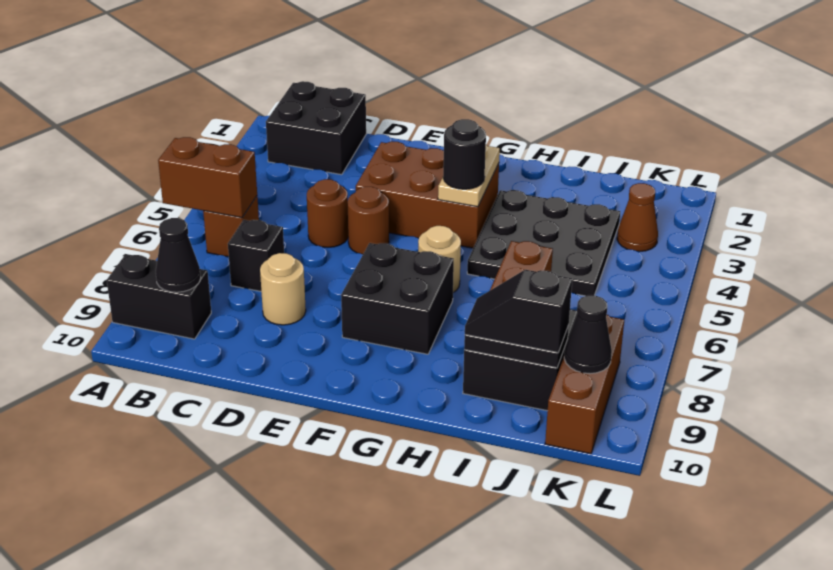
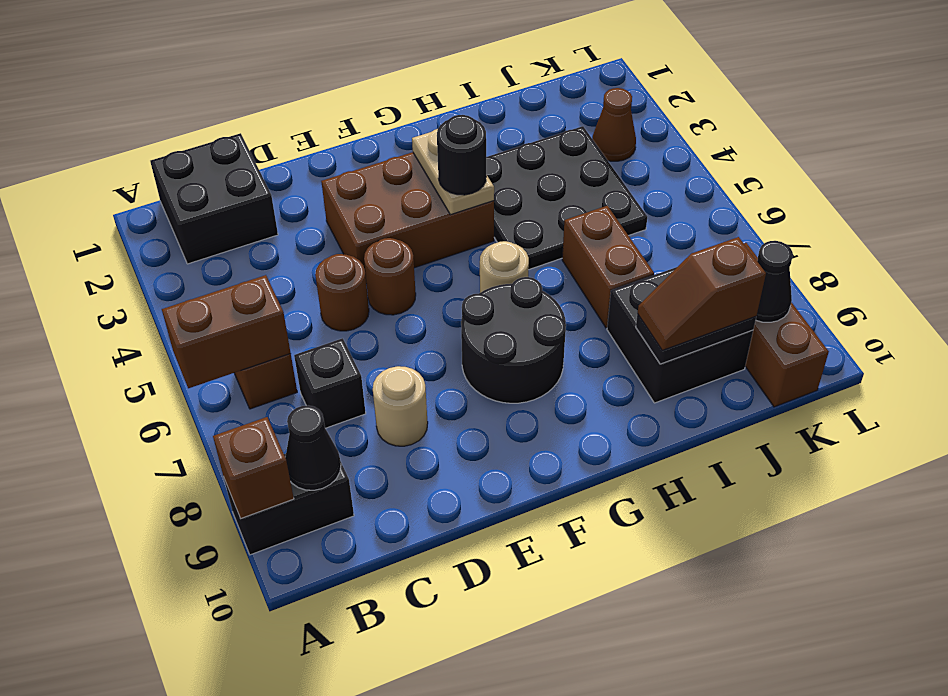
none -> brown brick A9 level 2
black brick F7:G8 level 1 -> black round brick F7:G8 level 1
black slope I9:J9 level 3 top J -> brown slope I9:J9 level 3 top J

